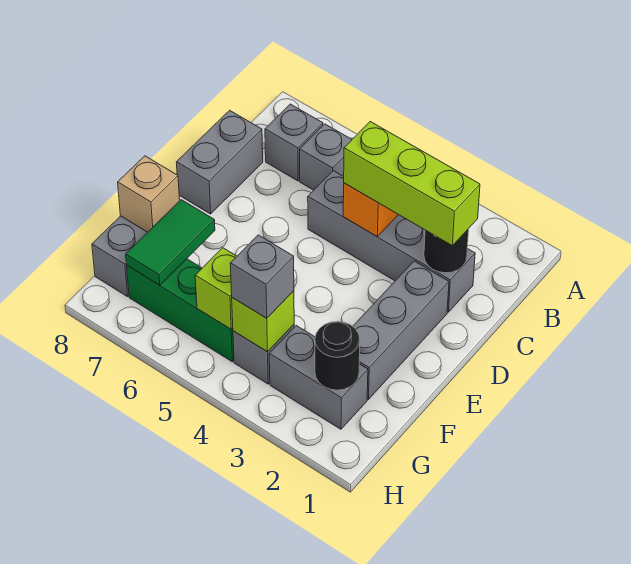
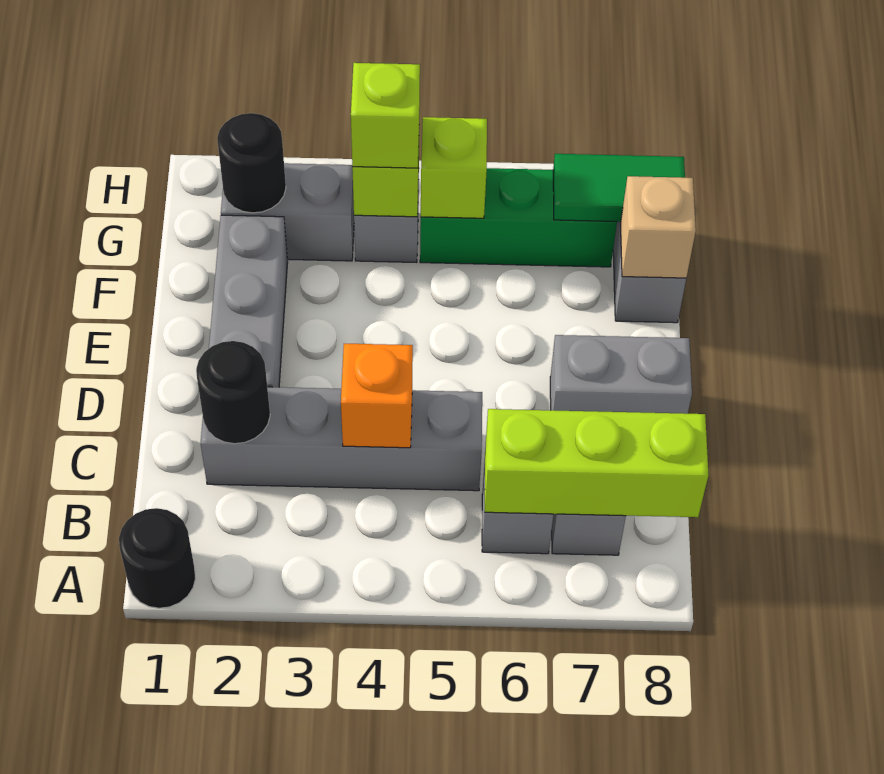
none -> black round brick A1 level 1
lime brick C2:C4 level 3 -> lime brick B6:B8 level 2
grey brick C8:D8 level 1 -> grey brick D7:D8 level 1
green tile F7:G7 level 2 -> green tile G7:G8 level 2
grey brick G4 level 3 -> lime brick G4 level 3

